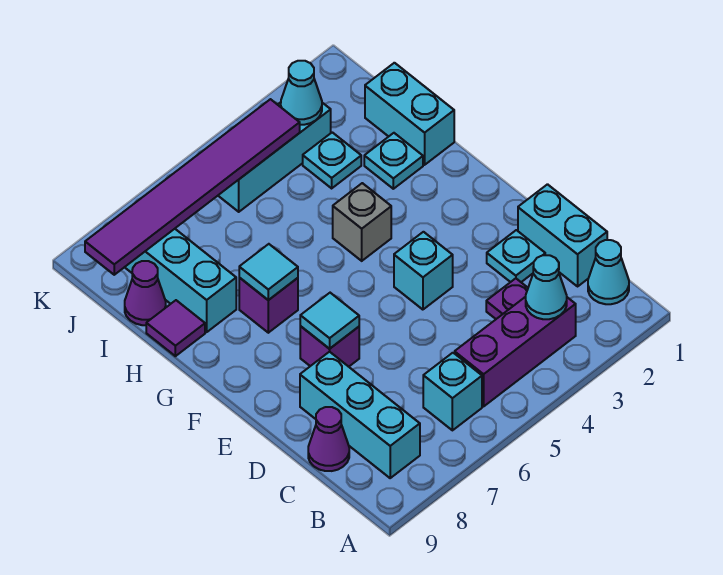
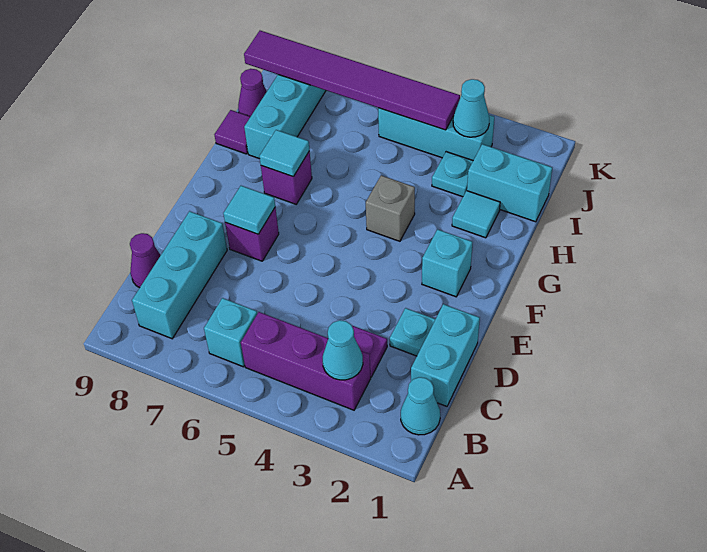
cyan brick E4 level 1 -> cyan brick F2 level 1
cyan brick H1:I1 level 1 -> cyan brick I1:I2 level 1
cyan plate H2 level 1 -> cyan tile H2 level 1

